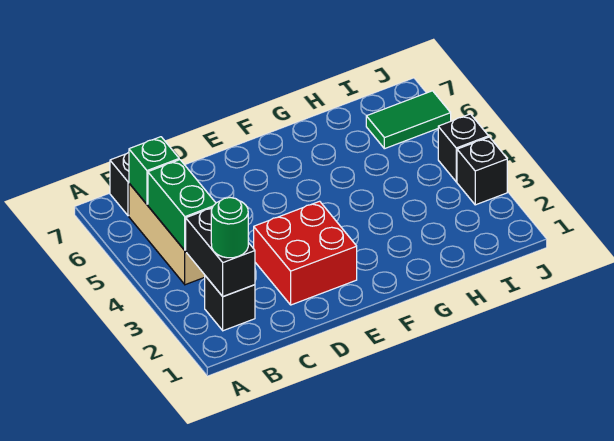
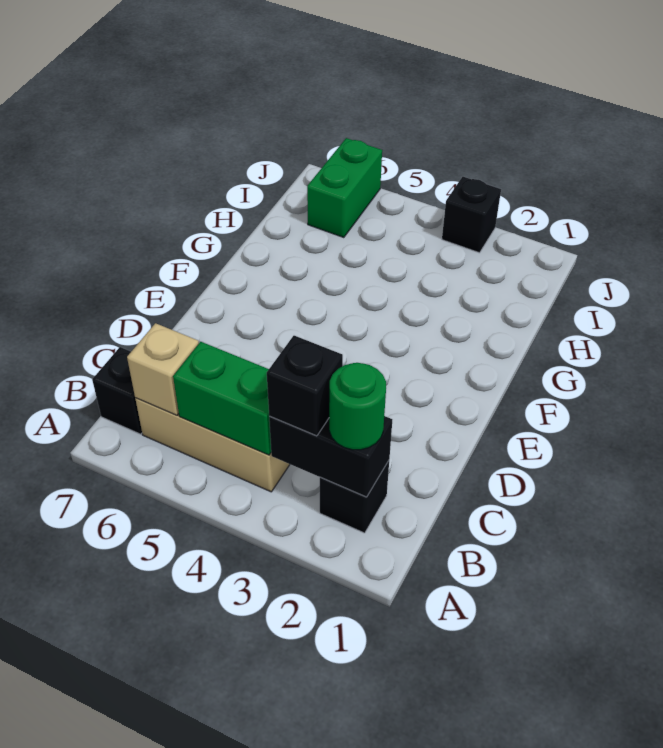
green brick B6 level 2 -> tan brick B6 level 2
red brick D2:E3 level 1 -> none
green tile I6:J6 level 1 -> green brick I6:J6 level 1
black brick J4 level 1 -> black brick B3 level 3

